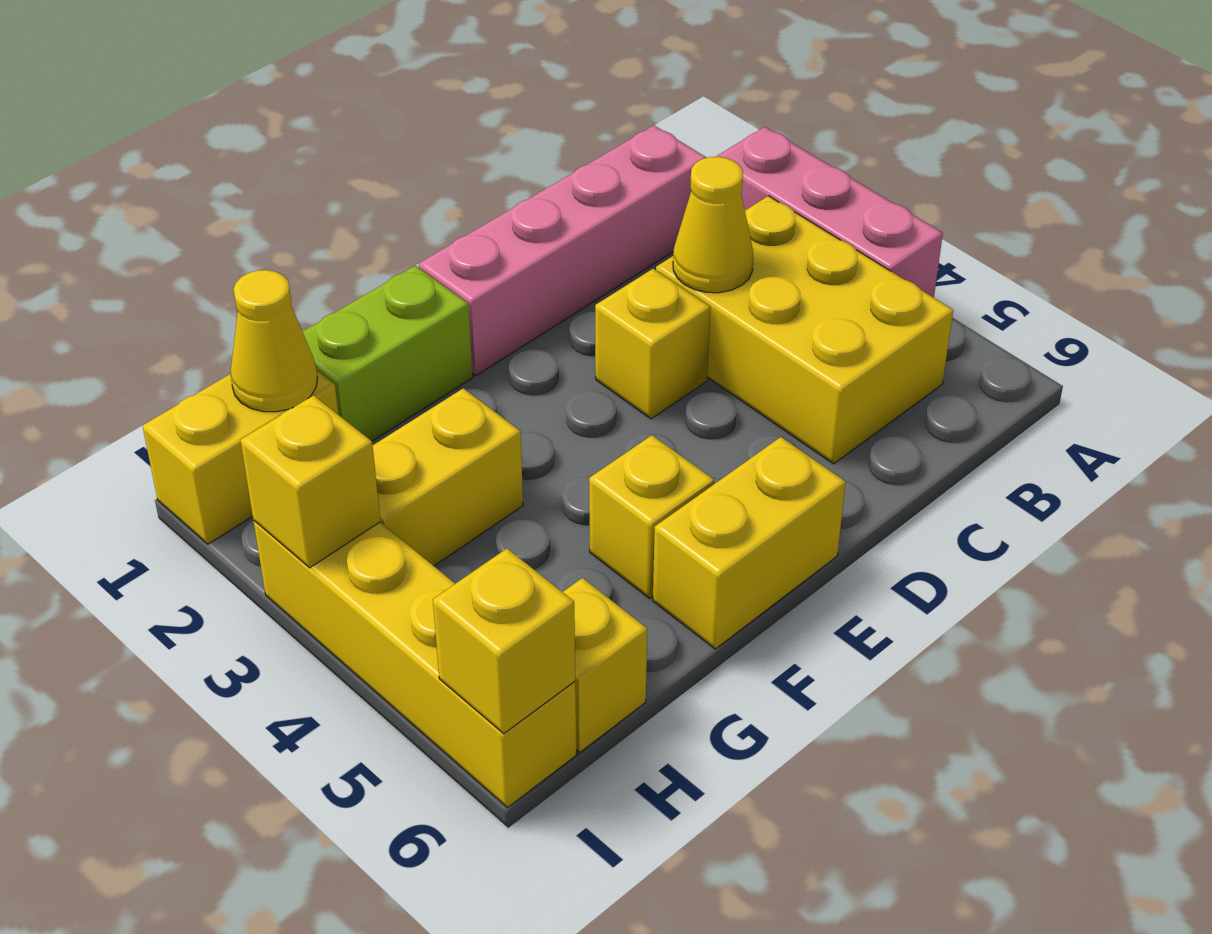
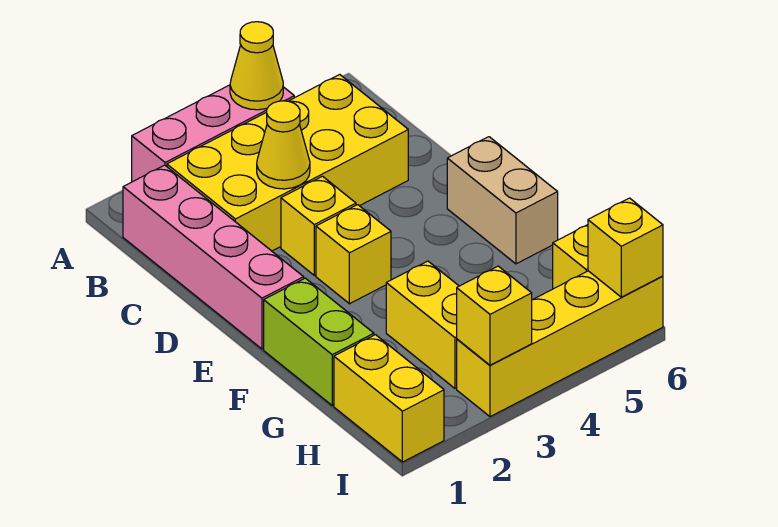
yellow brick B3:C5 level 1 -> yellow brick B2:C5 level 1
yellow brick E6:F6 level 1 -> tan brick E6:F6 level 1
yellow brick F5 level 1 -> yellow brick E3 level 1
yellow cone H1 level 2 -> yellow cone A4 level 2

